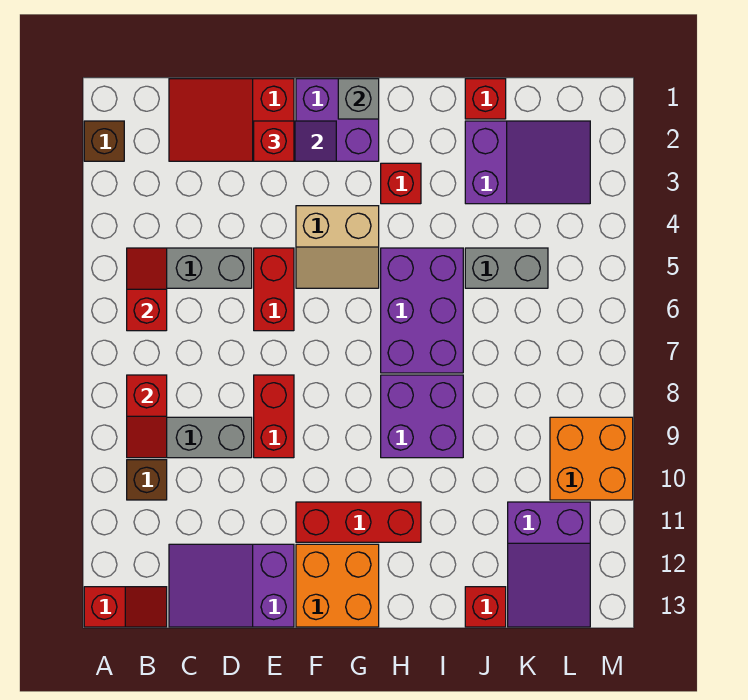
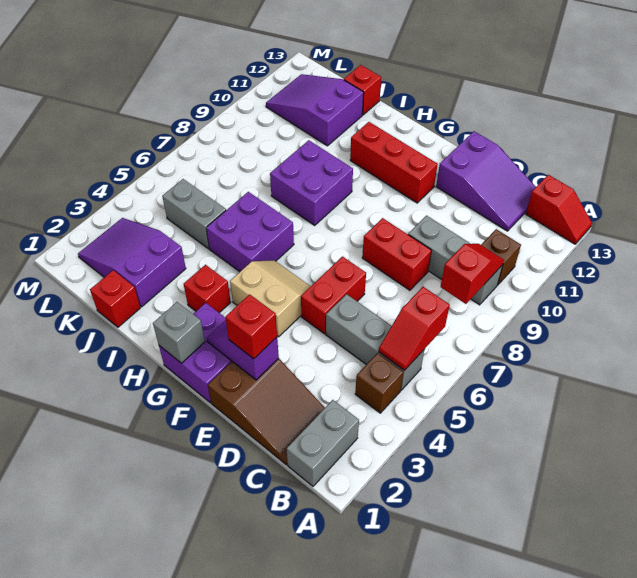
brown brick A2 level 1 -> brown brick B4 level 1
red slope A13:B13 level 1 top A -> red slope A13:B13 level 1 top B
none -> grey brick B1:B2 level 1
red slope C1:E2 level 1 top E -> brown slope C1:E2 level 1 top E
red brick E8:E9 level 1 -> red brick D8:E8 level 1
orange brick F12:G13 level 1 -> none
purple brick H5:I7 level 1 -> purple brick H5:I6 level 1
purple slope K11:L13 level 1 top 11 -> purple slope J11:L12 level 1 top J
orange brick L9:M10 level 1 -> none

